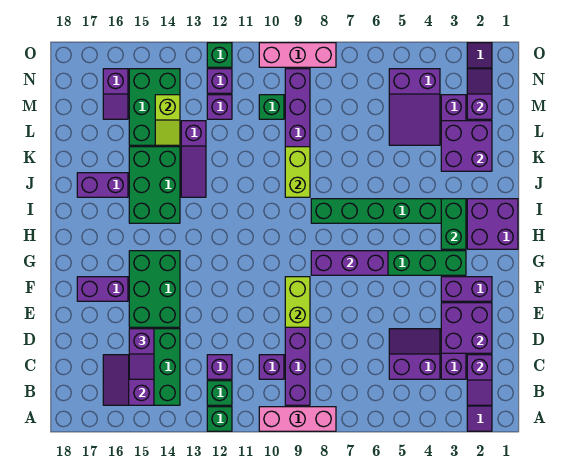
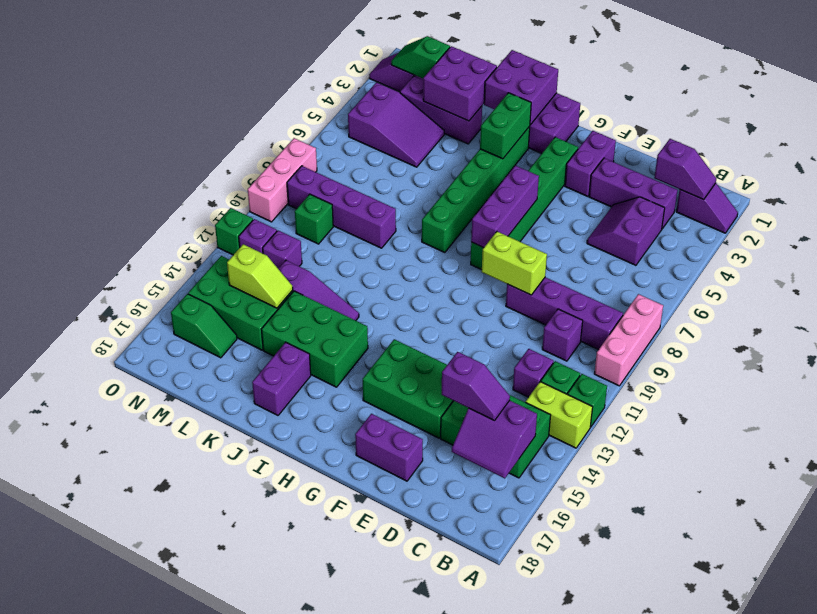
purple brick D2:E3 level 2 -> purple brick I1:J2 level 2
purple brick F16:F17 level 1 -> purple brick E17:F17 level 1
green brick H3:I3 level 2 -> green brick I3:I4 level 2
lime brick J9:K9 level 2 -> lime brick A13:B13 level 1
purple slope M2:N2 level 2 top M -> green slope M2:N2 level 2 top M
purple slope M16:N16 level 1 top N -> green slope M16:N16 level 1 top N

